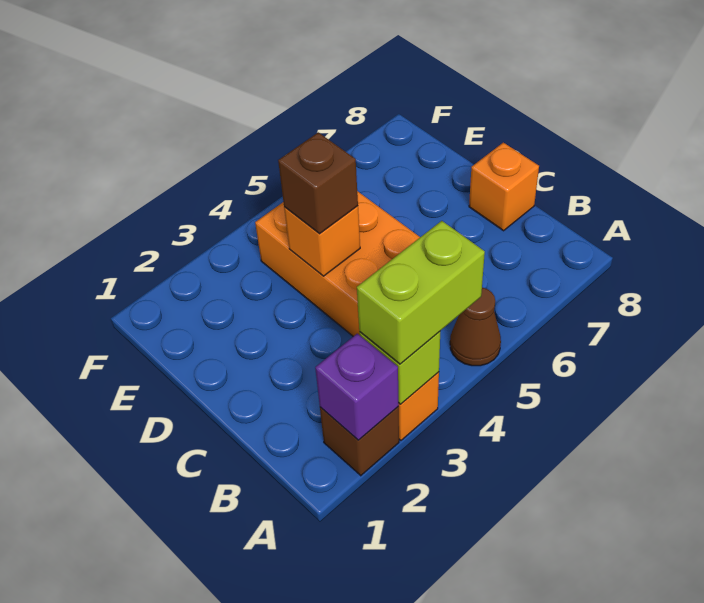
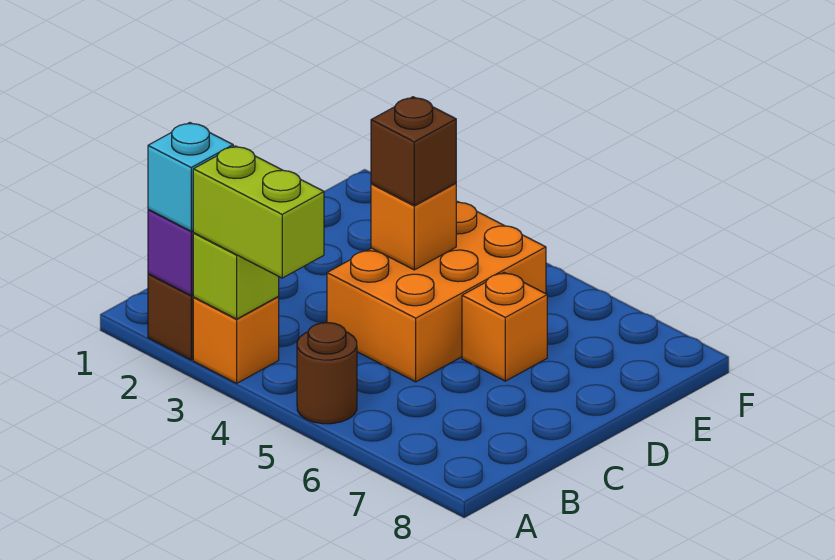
none -> cyan brick A2 level 3
brown cone A5 level 1 -> brown round brick A5 level 1
orange brick C8 level 1 -> orange brick D6 level 1

